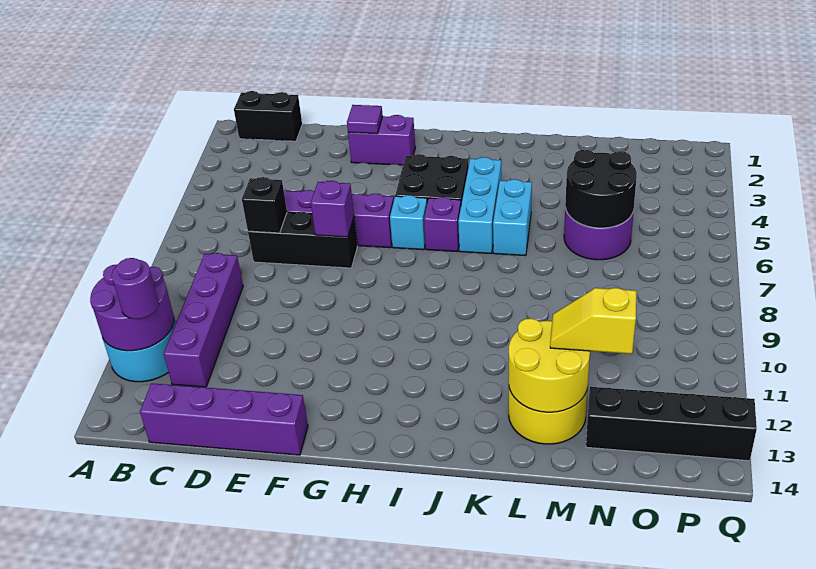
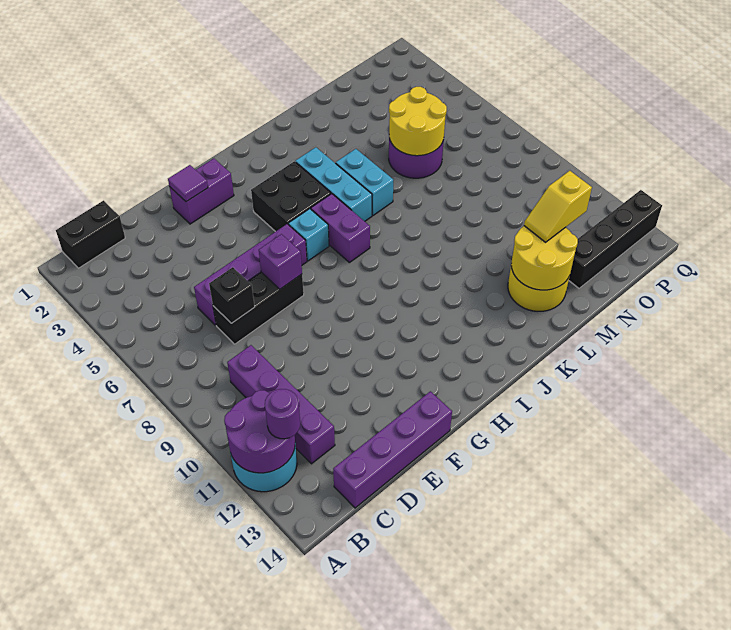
purple brick I6 level 1 -> purple brick I6:I7 level 1
black round brick M5:N6 level 2 -> yellow round brick M5:N6 level 2

